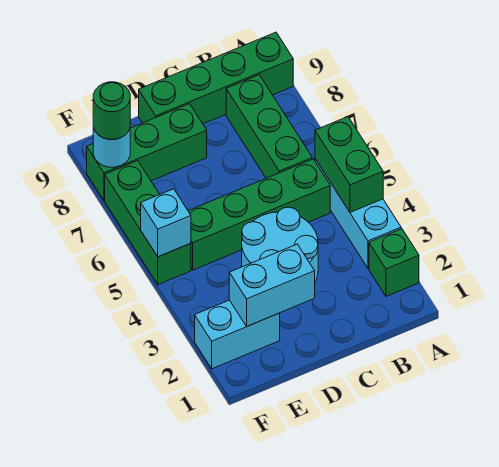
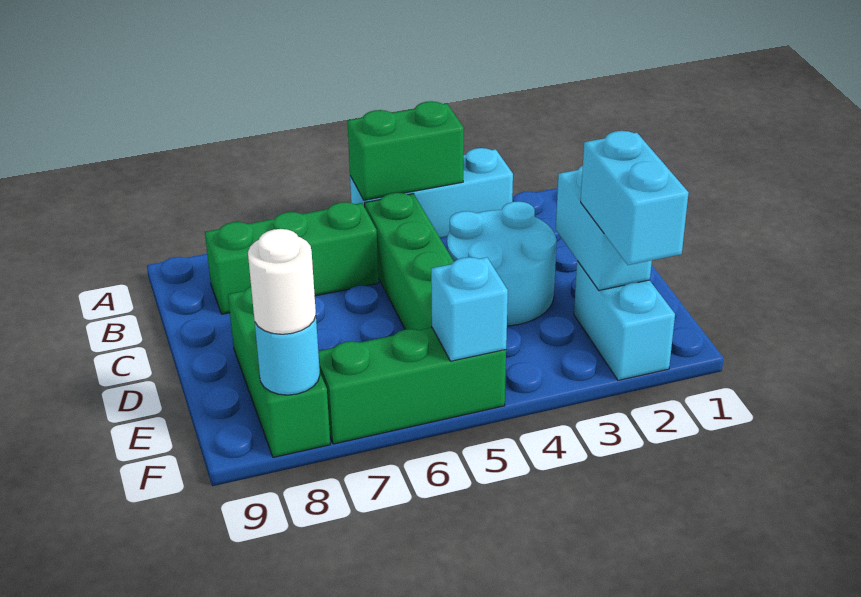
green brick A2 level 1 -> none
green brick A9:D9 level 1 -> none
none -> cyan brick E2:F2 level 3
green round brick F8 level 3 -> white round brick F8 level 3

